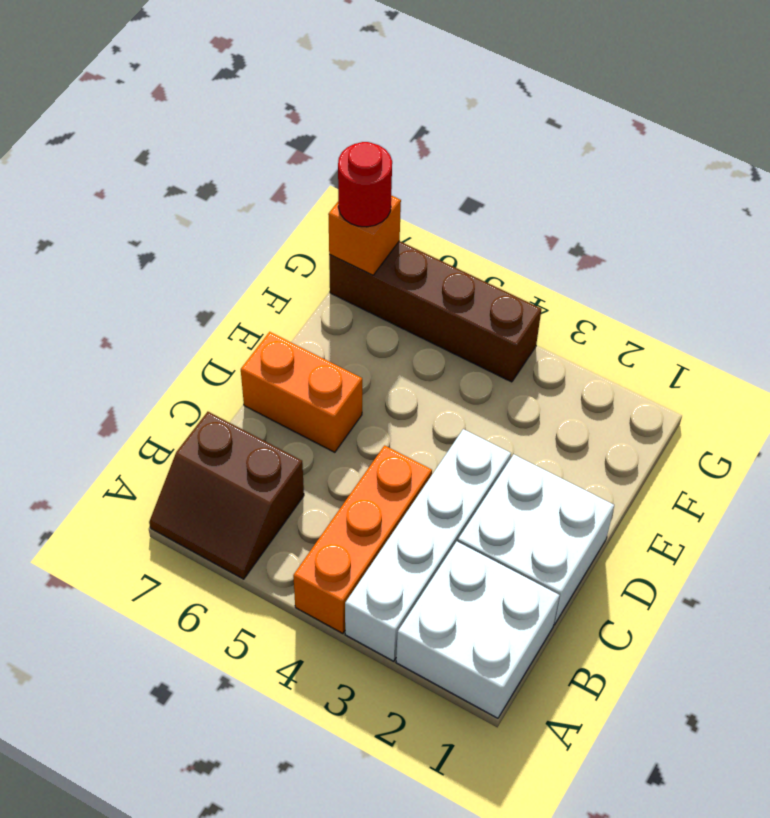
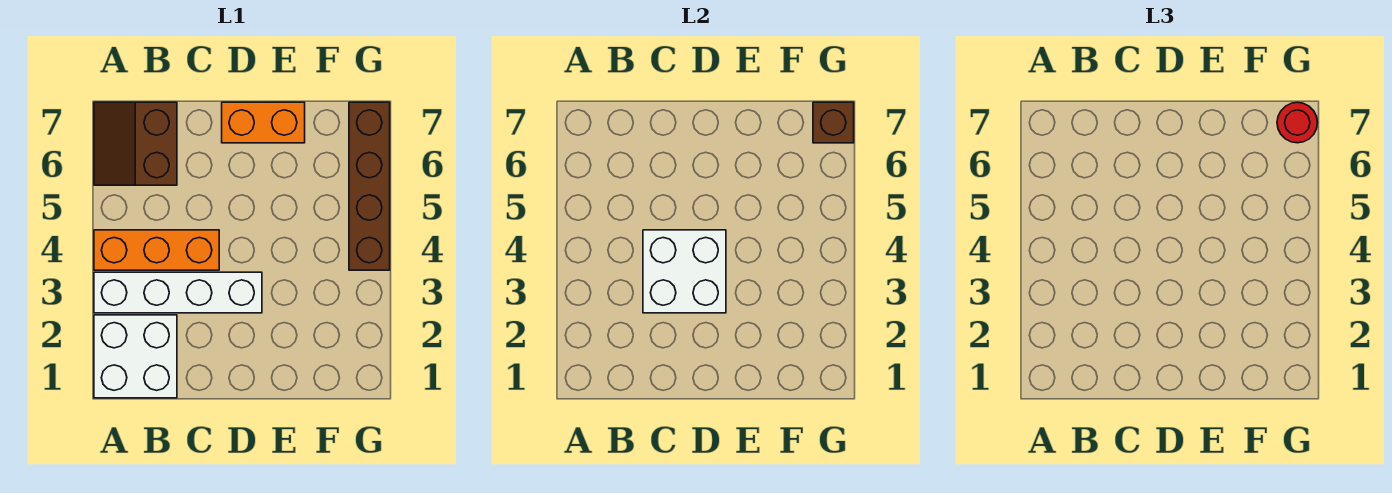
white brick C1:D2 level 1 -> white brick C3:D4 level 2
orange brick D6:D7 level 1 -> orange brick D7:E7 level 1
orange brick G7 level 2 -> brown brick G7 level 2

